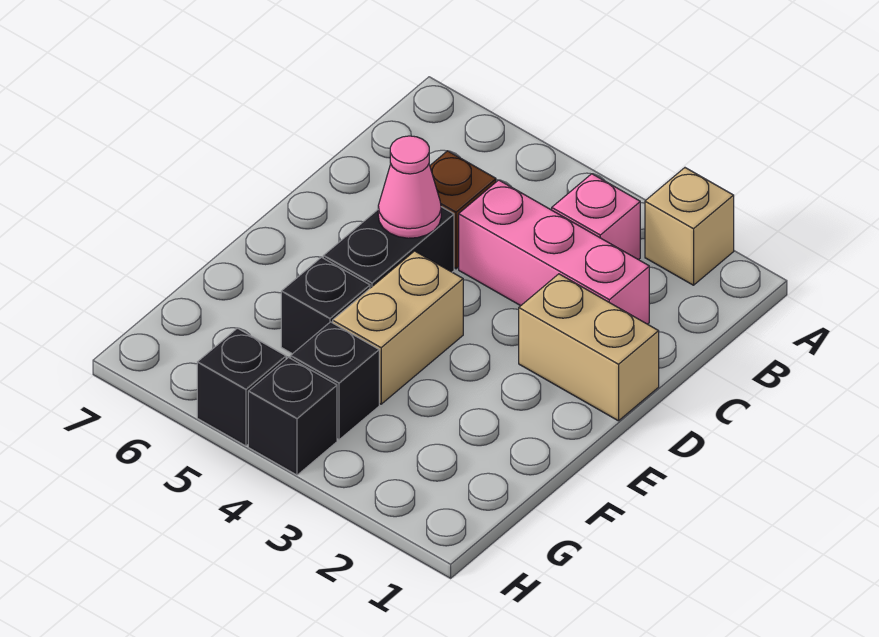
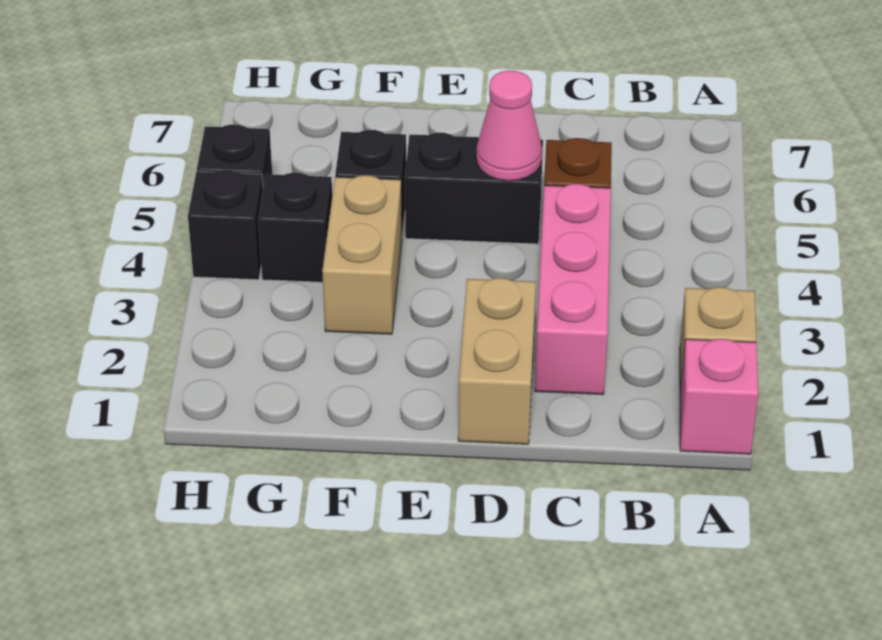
pink brick B3 level 1 -> pink brick A1 level 1
tan brick E4:F4 level 1 -> tan brick F3:F4 level 1

